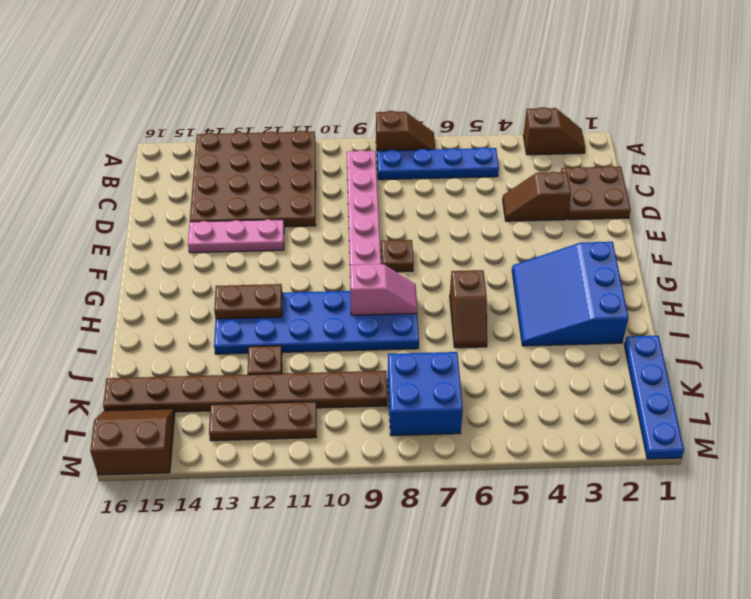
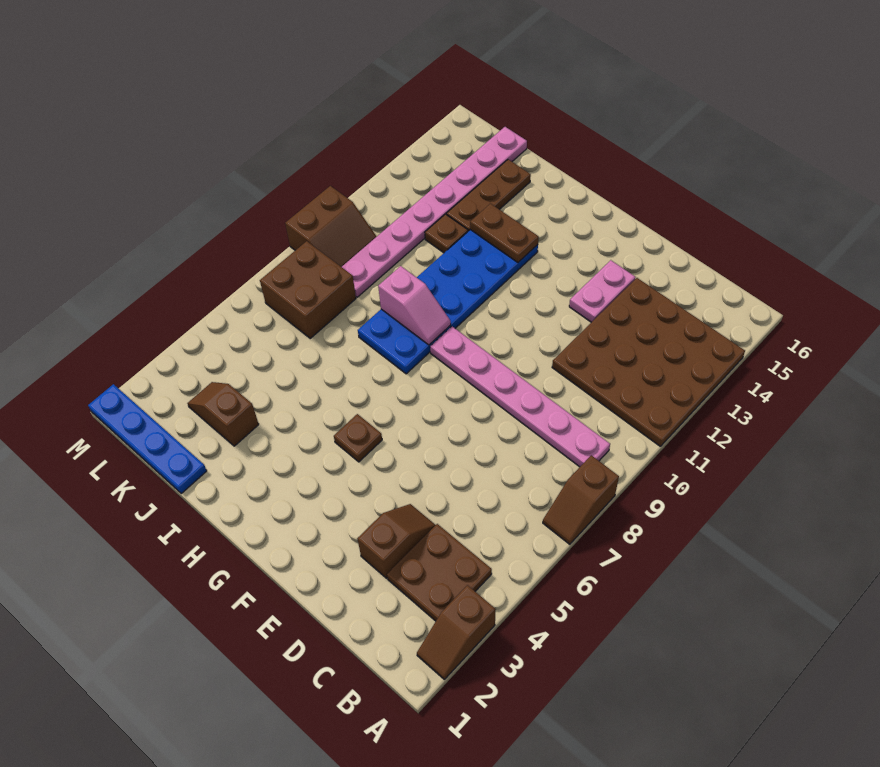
blue plate B5:B8 level 1 -> none
brown plate C1:D2 level 1 -> brown plate B3:C4 level 1
pink plate E12:E14 level 1 -> pink plate E13:E14 level 1
brown plate F8 level 1 -> brown plate G5 level 1
blue slope G2:I4 level 1 top 2 -> none
brown slope H6:I6 level 1 top H -> brown slope J3:K3 level 1 top J
pink slope H8:H9 level 2 top 9 -> pink slope H9:I9 level 2 top I
brown plate H12:H13 level 2 -> brown plate H13:I13 level 2
blue brick K7:L8 level 1 -> brown brick K7:L8 level 1
brown plate K9:K16 level 1 -> pink plate K9:K16 level 1
brown plate L11:L13 level 1 -> brown plate J13:J15 level 1
brown slope L15:M16 level 1 top M -> brown slope L9:M10 level 1 top M

